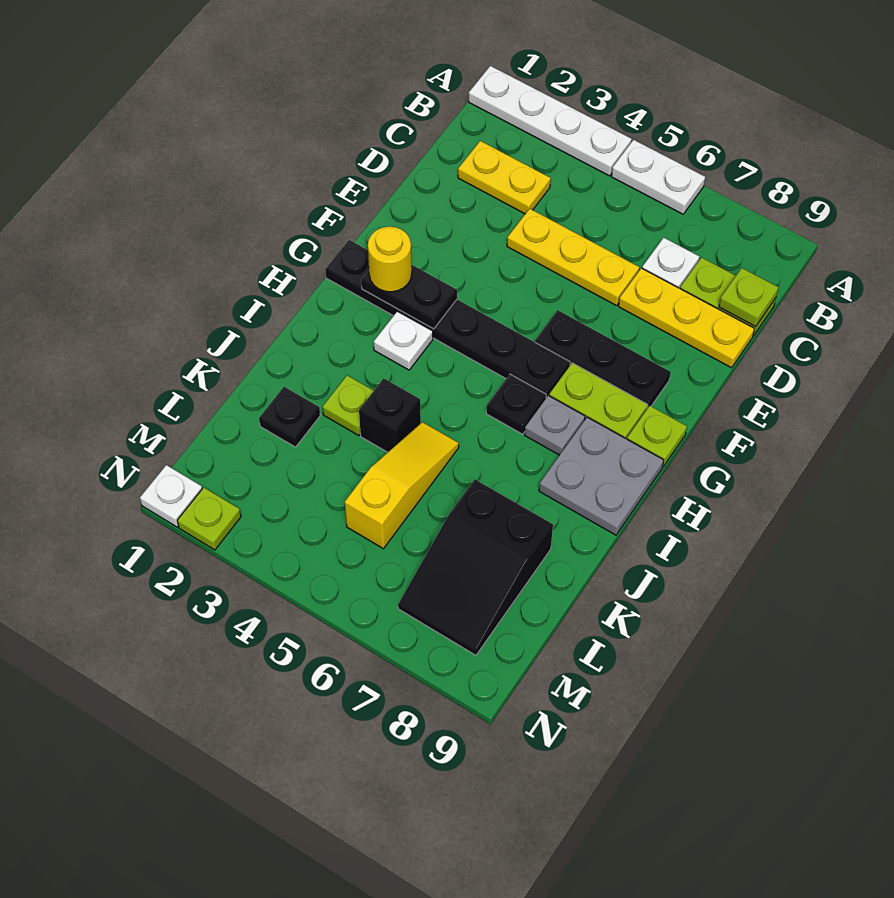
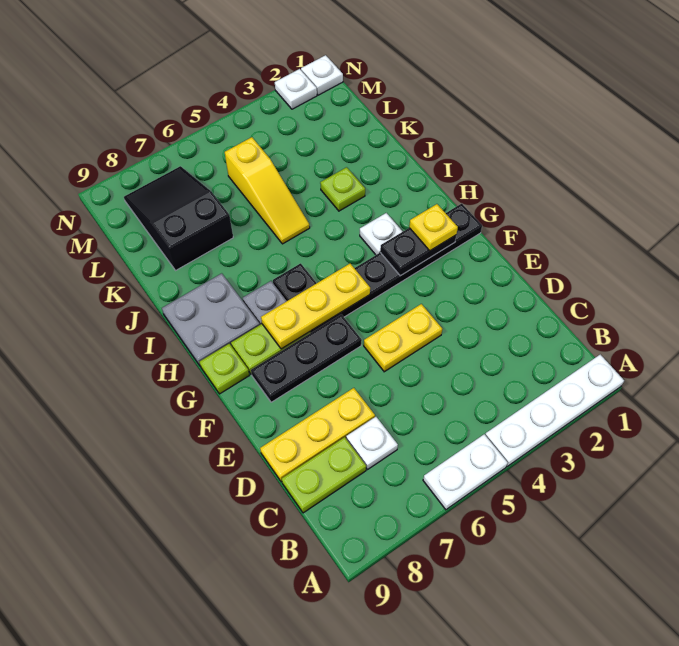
yellow plate C2:C3 level 1 -> yellow plate E4:E5 level 1
lime plate C9 level 2 -> none
yellow plate D4:D6 level 1 -> yellow plate G5:G7 level 2
yellow round brick G2 level 3 -> yellow plate G2 level 3
black brick J4 level 1 -> none
black plate K2 level 1 -> none
lime plate N2 level 1 -> white plate N2 level 1

